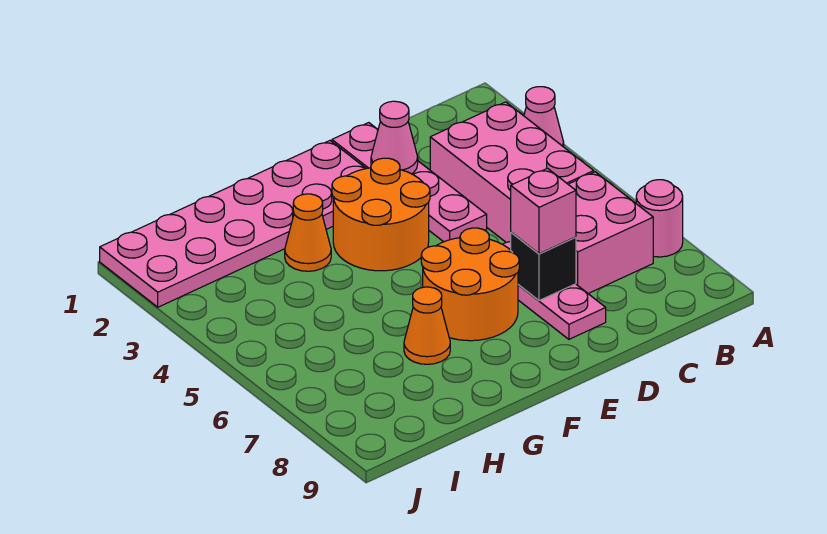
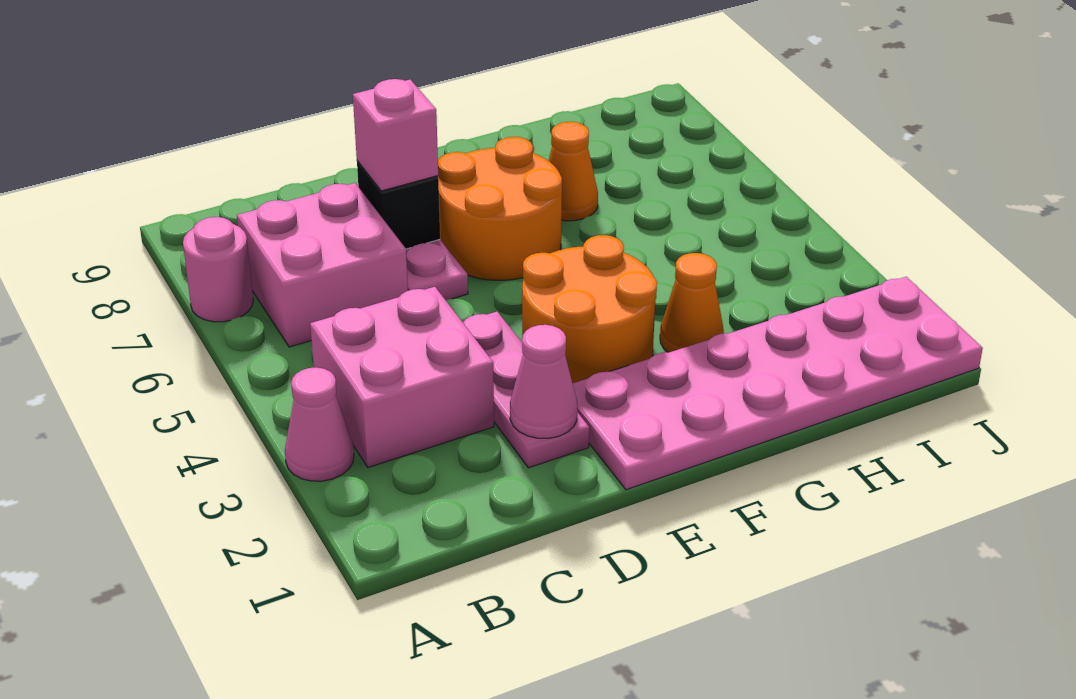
pink brick B3:C5 level 1 -> pink brick B3:C4 level 1
pink plate D1:D4 level 1 -> pink plate D2:D4 level 1

